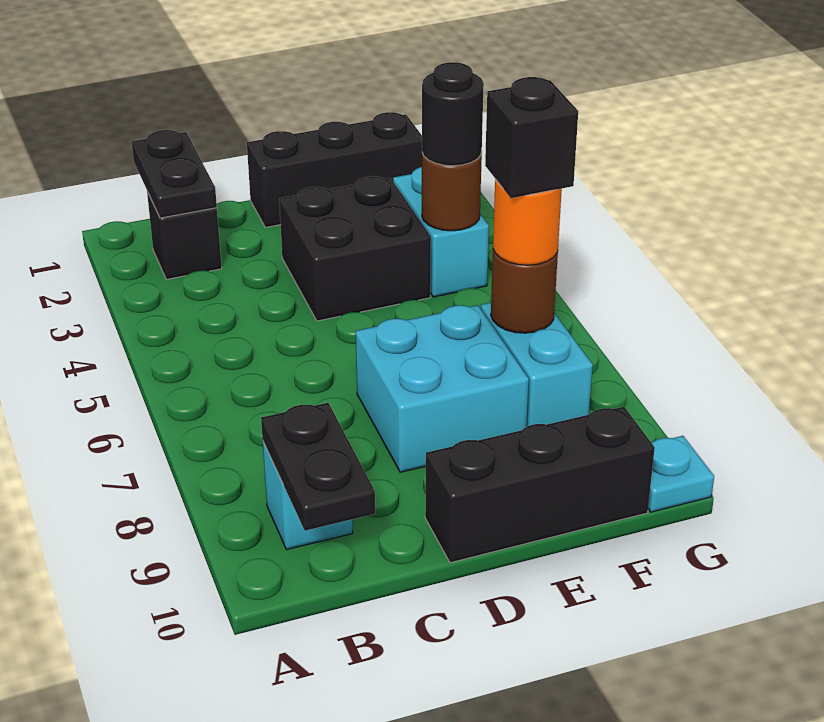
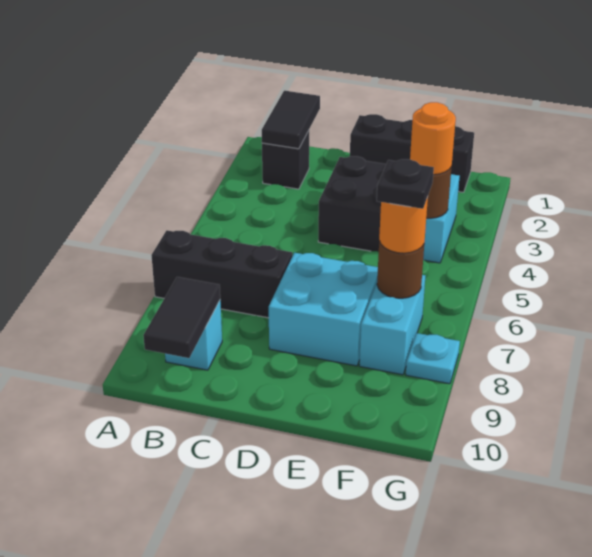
black plate B1:B2 level 2 -> black tile B1:B2 level 2
black plate B9:B10 level 2 -> black tile B9:B10 level 2
black brick D10:F10 level 1 -> black brick A7:C7 level 1
black round brick F4 level 3 -> orange round brick F4 level 3
black brick F7 level 4 -> black plate F7 level 4
cyan plate G10 level 1 -> cyan plate G8 level 1

